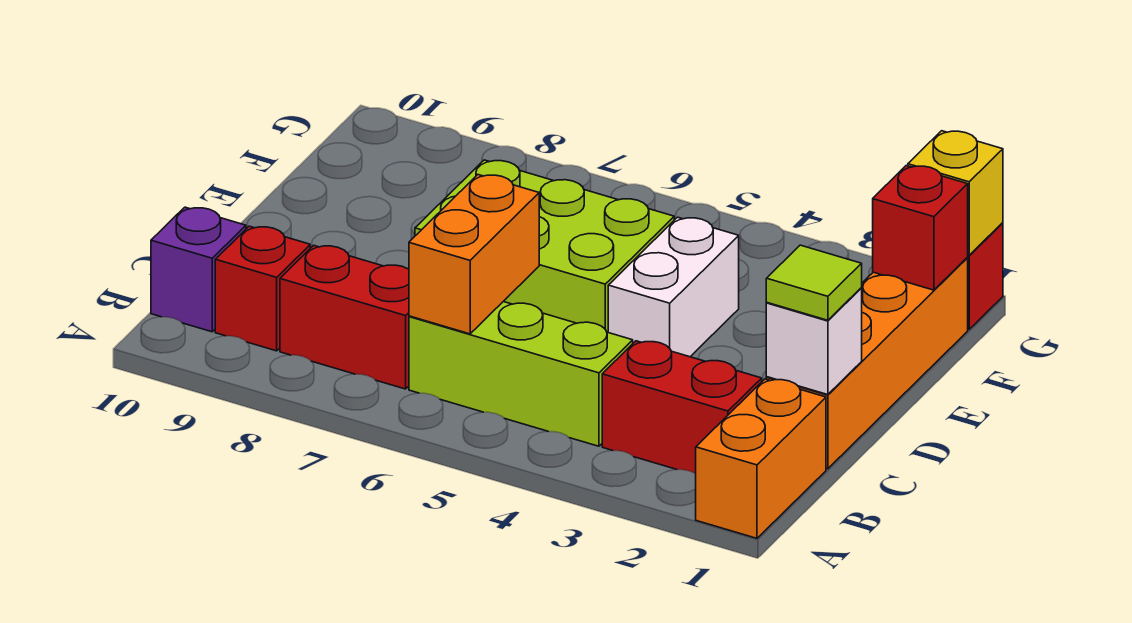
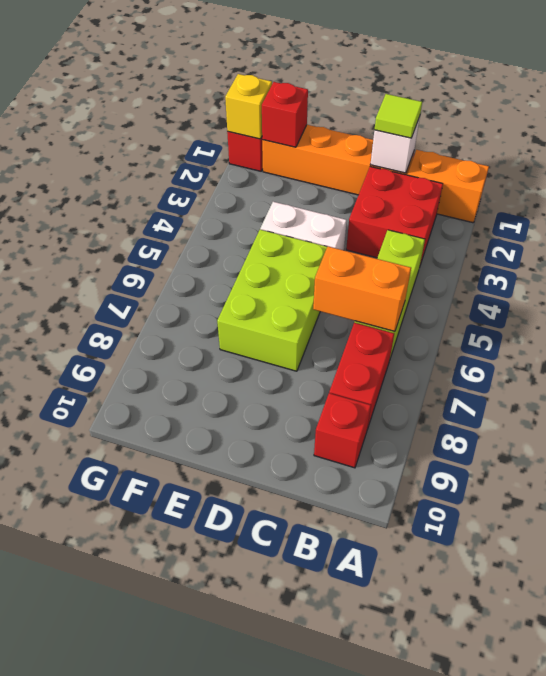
red brick B2:B3 level 1 -> red brick B2:C3 level 1
purple brick B10 level 1 -> none

